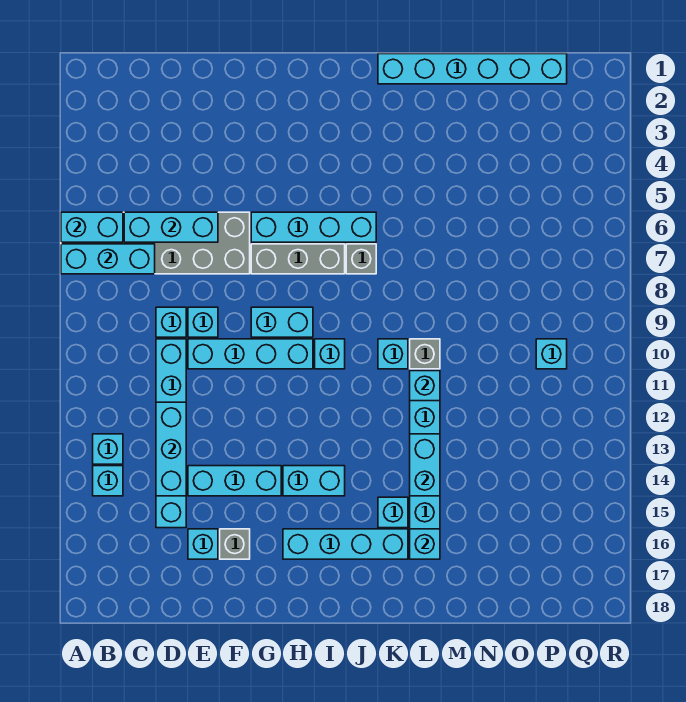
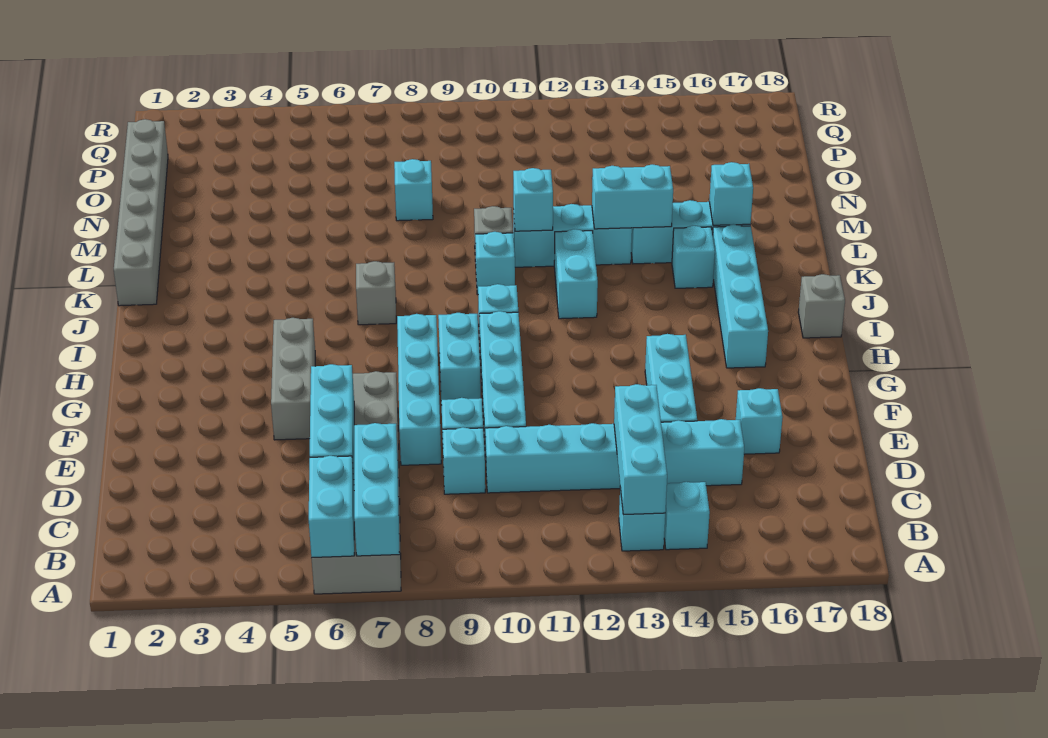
cyan brick D12:D14 level 2 -> cyan brick B13:D13 level 2
grey brick F16 level 1 -> grey brick I18 level 1
cyan brick G6:J6 level 1 -> cyan brick E8:H8 level 1
grey brick G7:I7 level 1 -> grey brick F5:H5 level 1
cyan brick H14:I14 level 1 -> cyan brick J12:K12 level 1
cyan brick K1:P1 level 1 -> grey brick K1:P1 level 1
cyan brick P10 level 1 -> cyan brick N8 level 1

